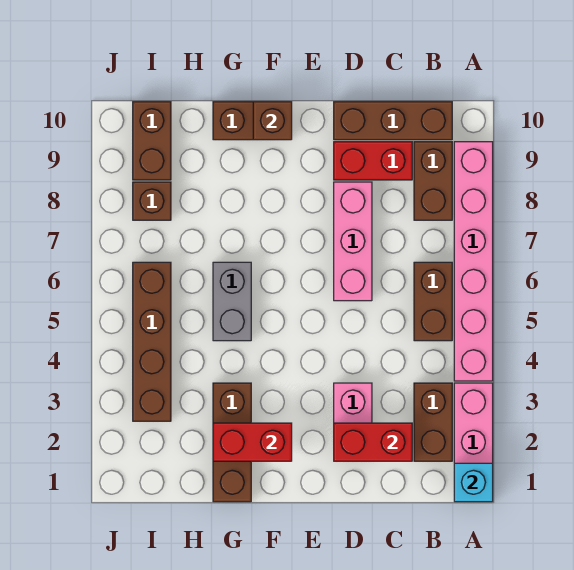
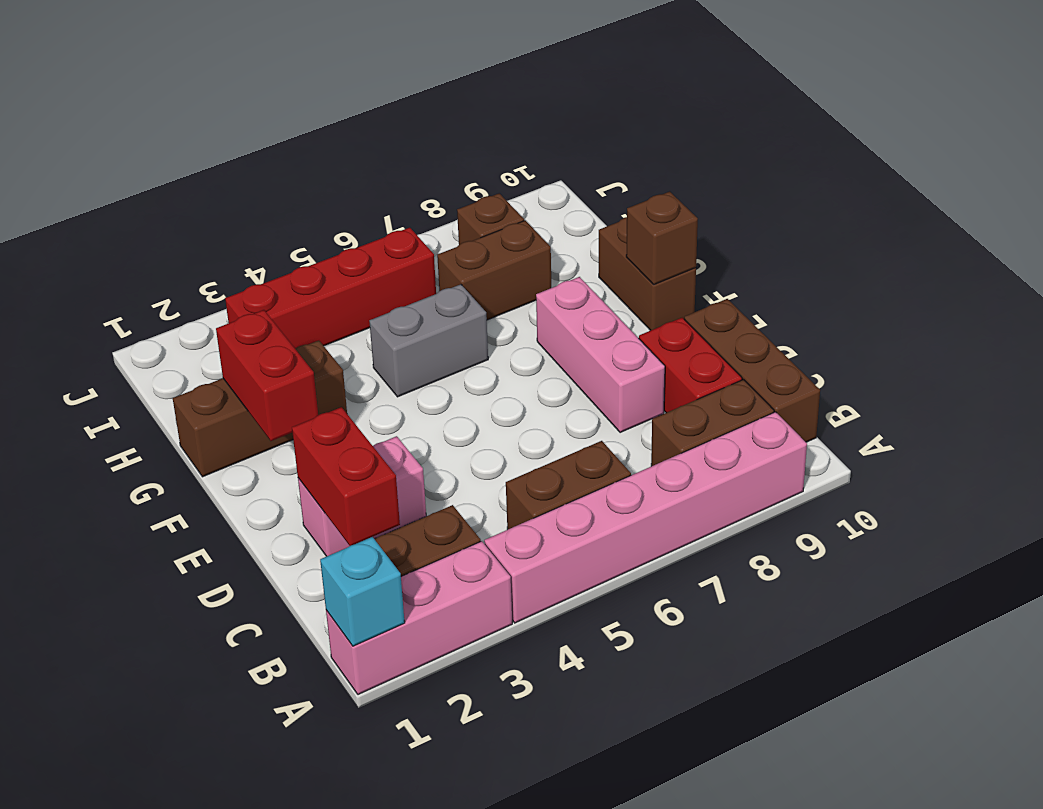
pink brick D6:D8 level 1 -> pink brick D8:F8 level 1
brown brick I3:I6 level 1 -> red brick I3:I6 level 1
brown brick I9:I10 level 1 -> brown brick H7:H8 level 1

